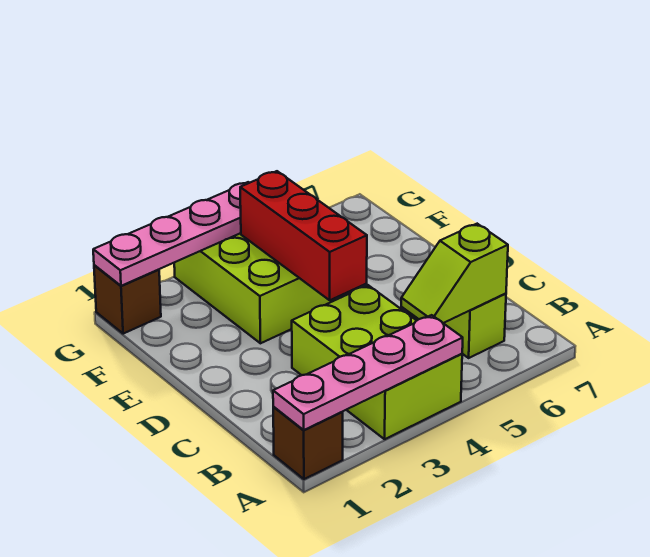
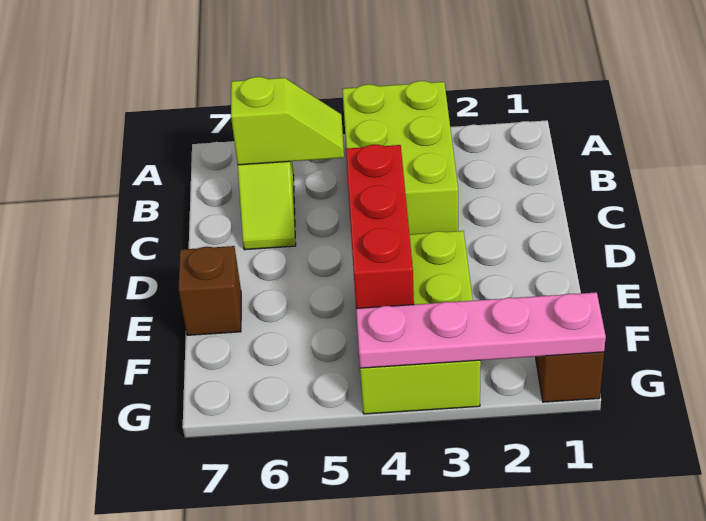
brown brick A1 level 1 -> brown brick E7 level 1
pink plate A1:A4 level 2 -> none

